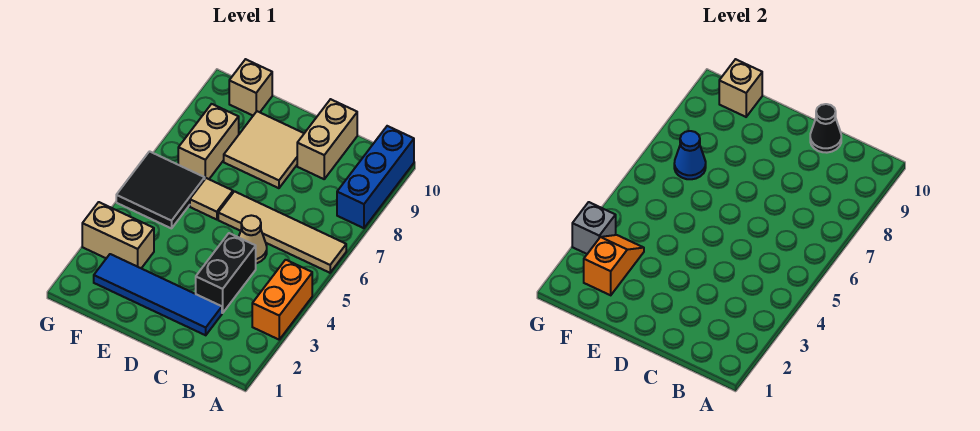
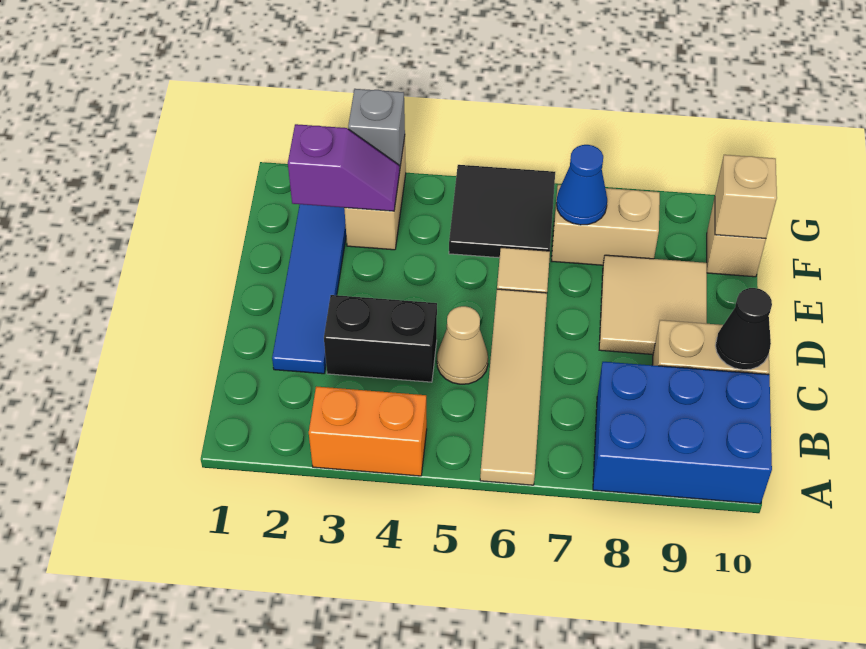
blue brick A8:A10 level 1 -> blue brick A8:B10 level 1
orange slope F2:F3 level 2 top 2 -> purple slope F2:F3 level 2 top 2

